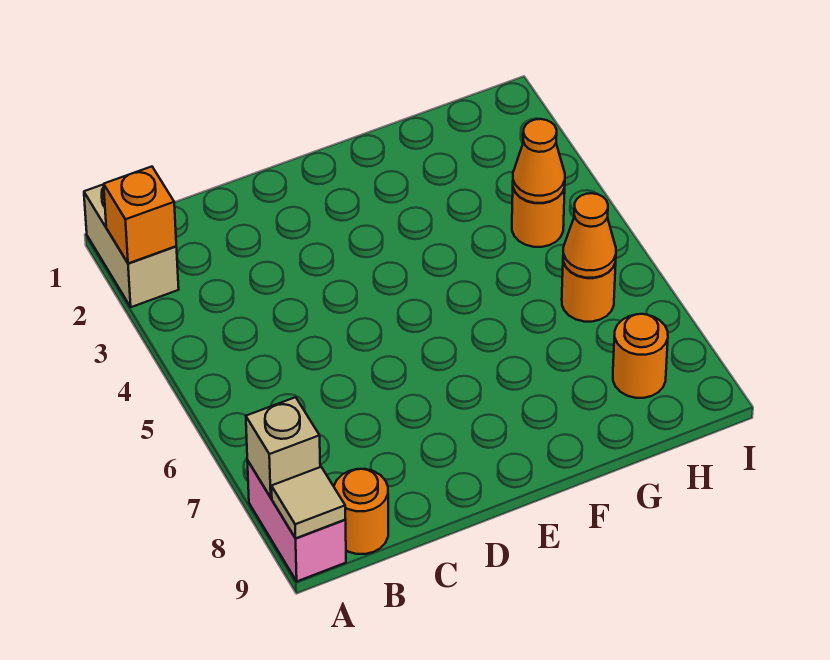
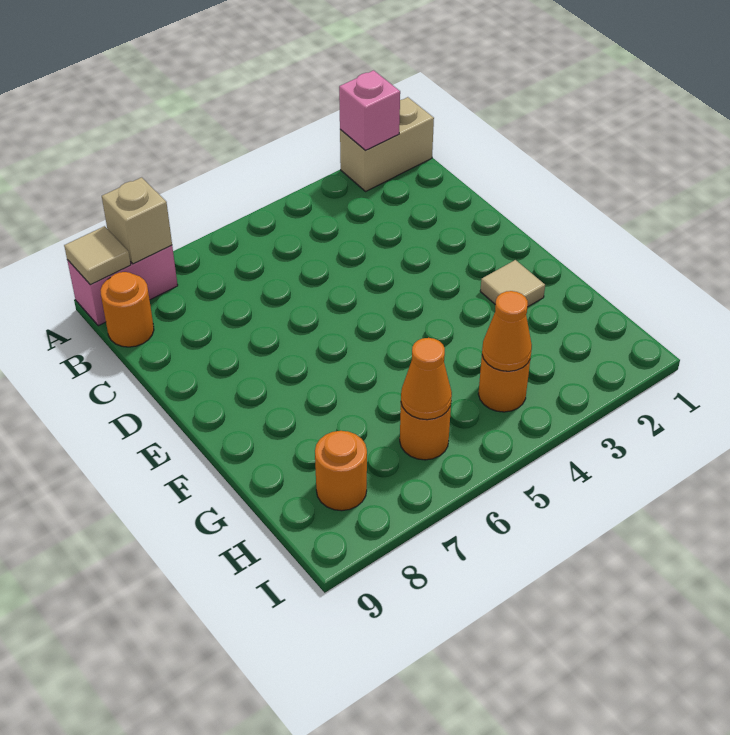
orange brick A2 level 2 -> pink brick A2 level 2
none -> tan tile F2 level 1

